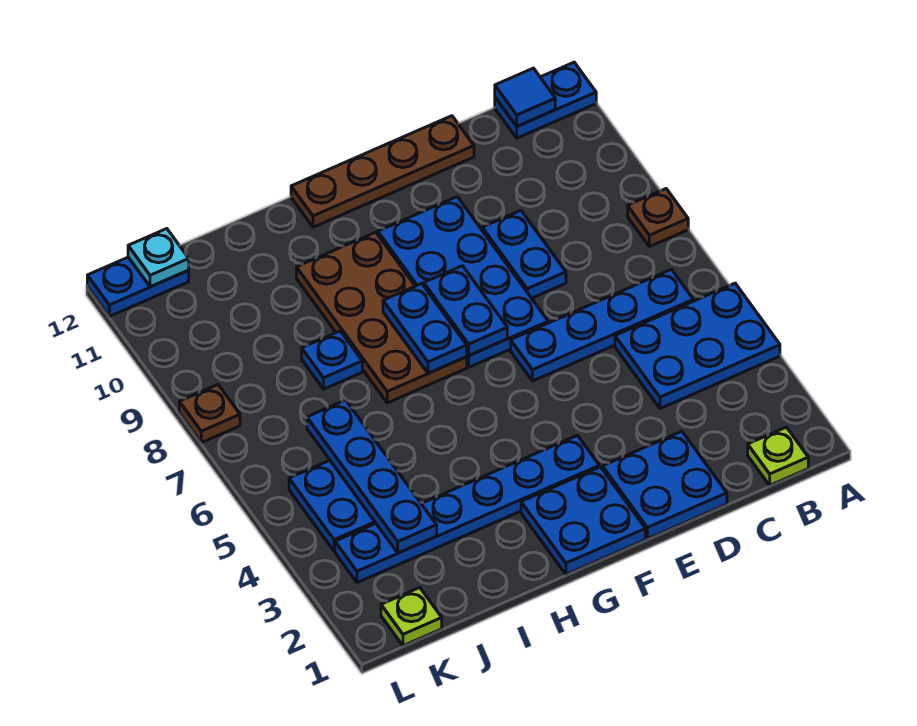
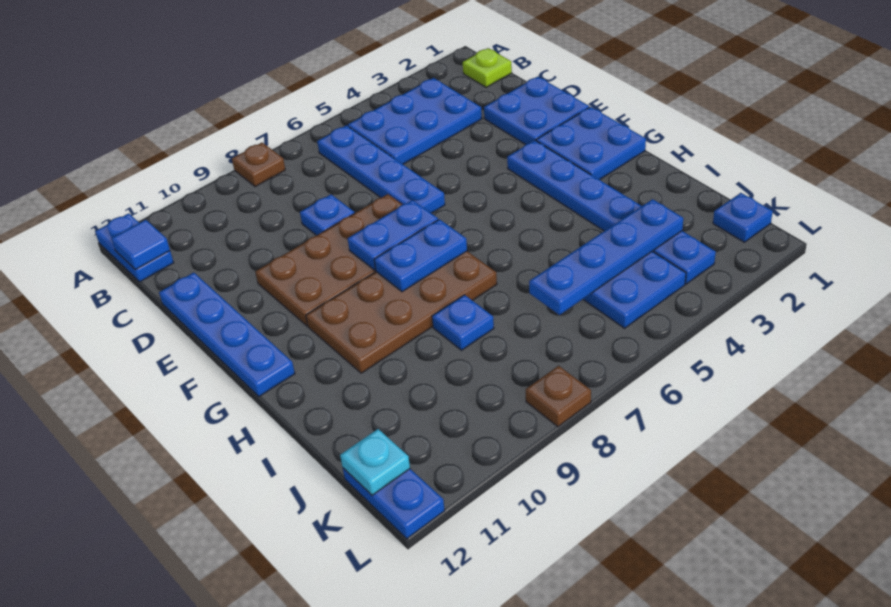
blue plate A4:C5 level 1 -> blue plate B3:C5 level 1
blue plate D8:D9 level 1 -> blue plate D8 level 1
brown plate D12:G12 level 1 -> blue plate D12:G12 level 1
blue plate E7:F10 level 1 -> brown plate E7:F10 level 1
lime plate K1 level 1 -> blue plate K1 level 1

